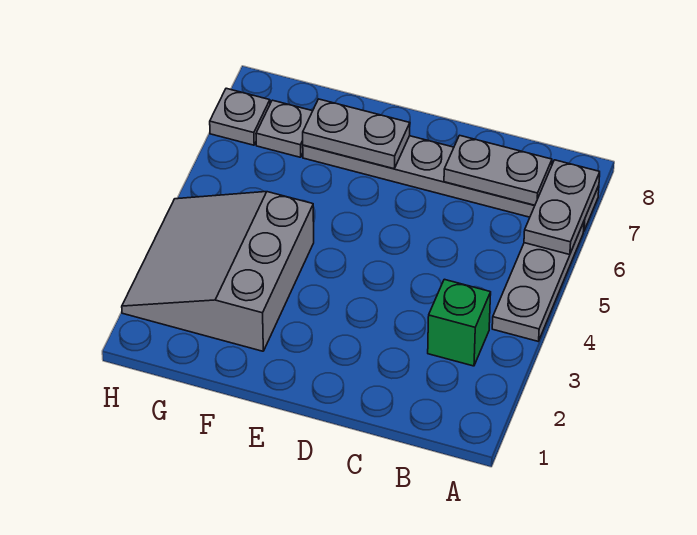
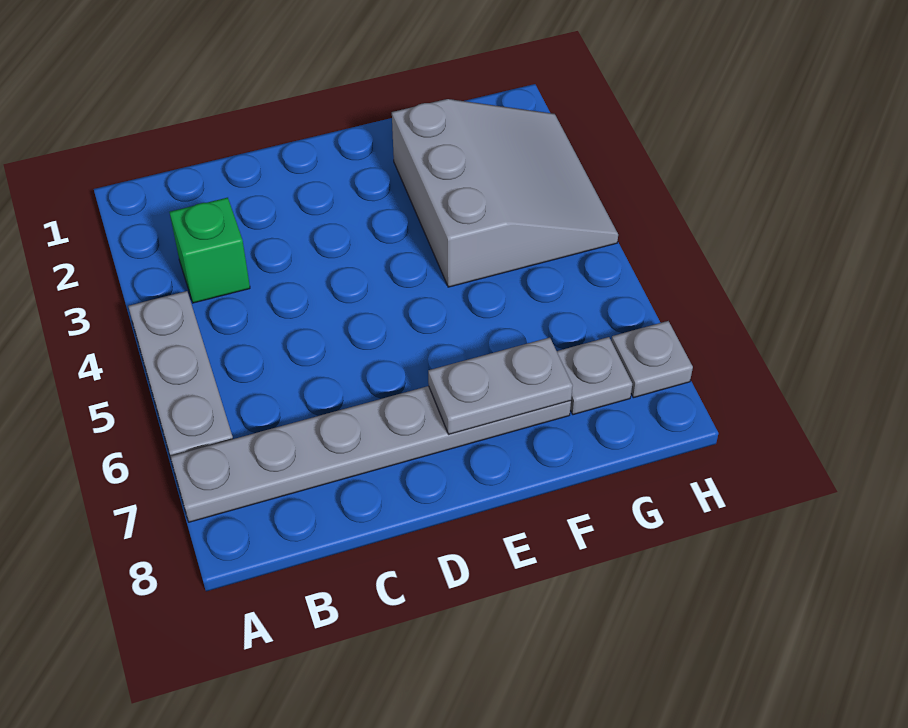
grey plate A6:A7 level 2 -> none
grey plate B7:C7 level 2 -> none

